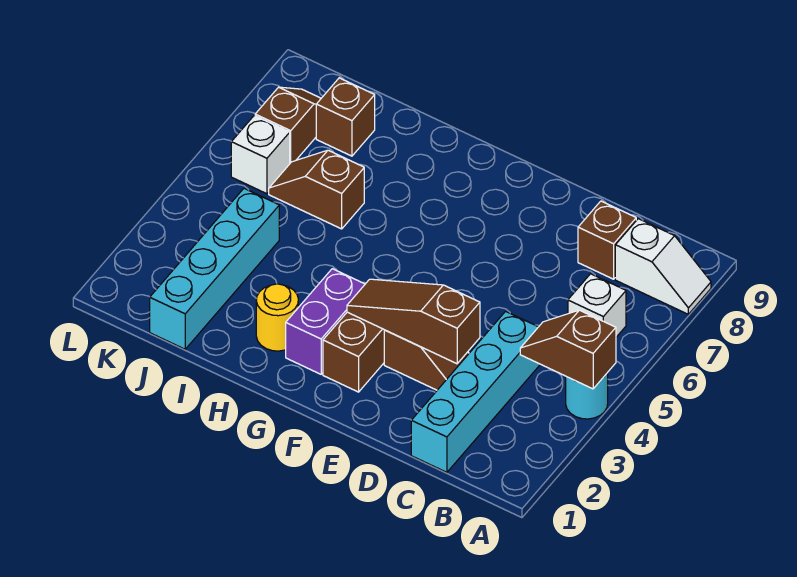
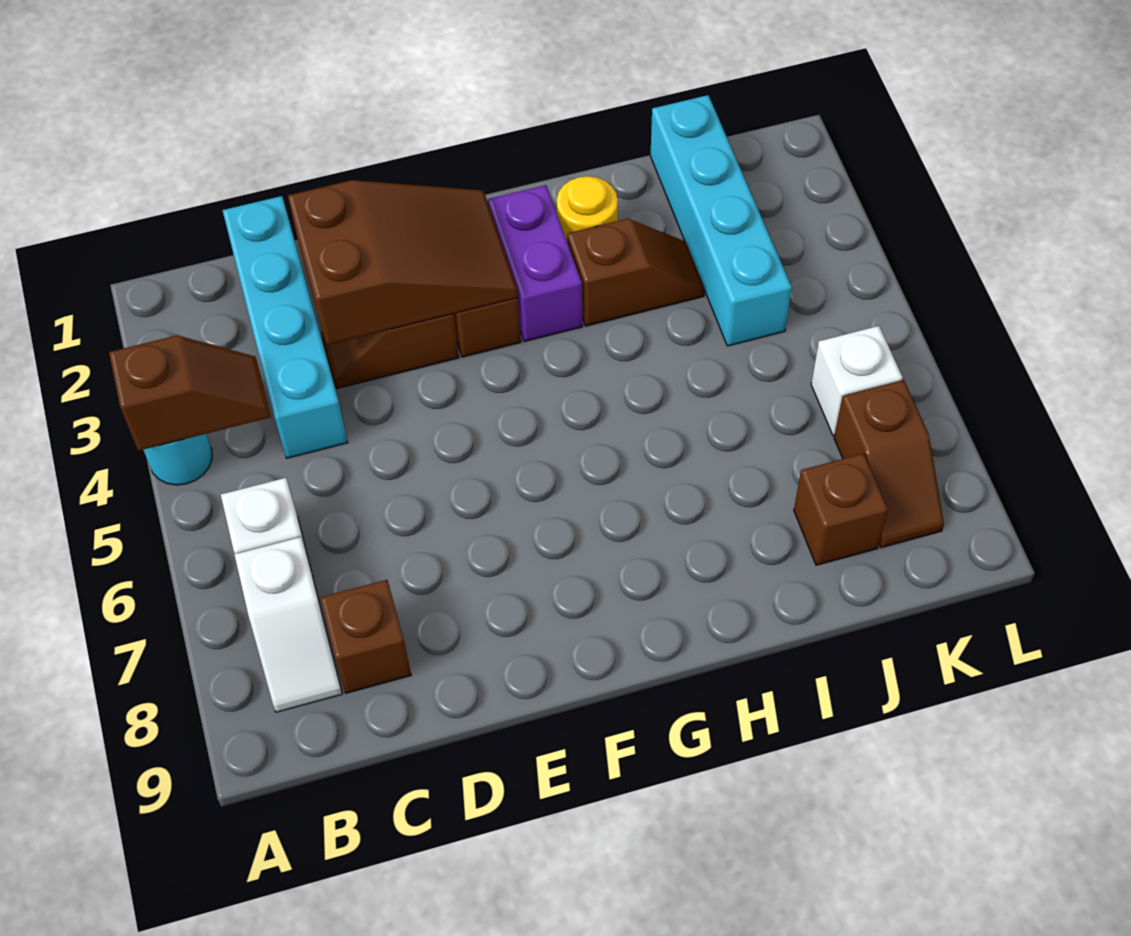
white slope A8:B8 level 1 top B -> white slope B7:B8 level 1 top 7
brown slope D3:F3 level 2 top D -> brown slope D2:F3 level 2 top D
brown slope I6:J6 level 1 top I -> brown slope H3:I3 level 1 top H

